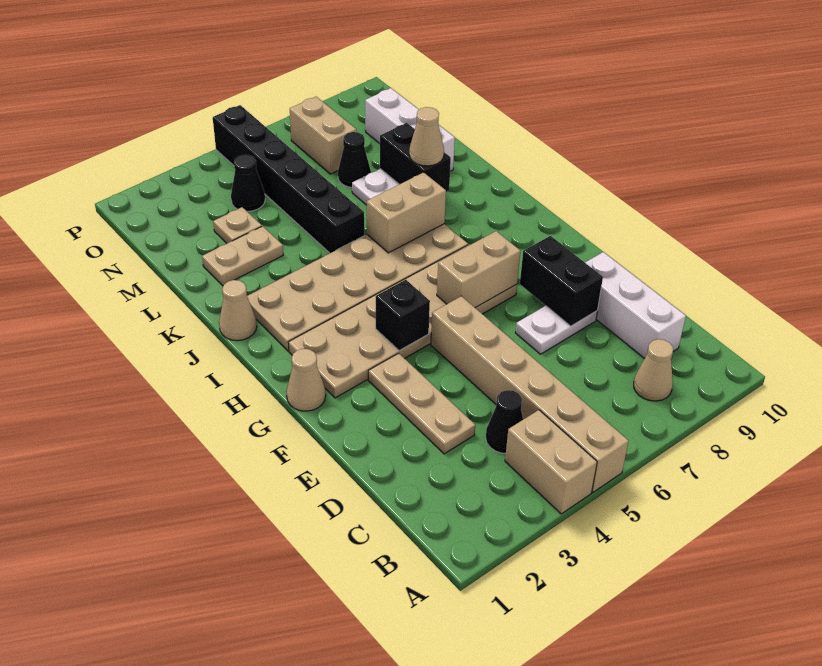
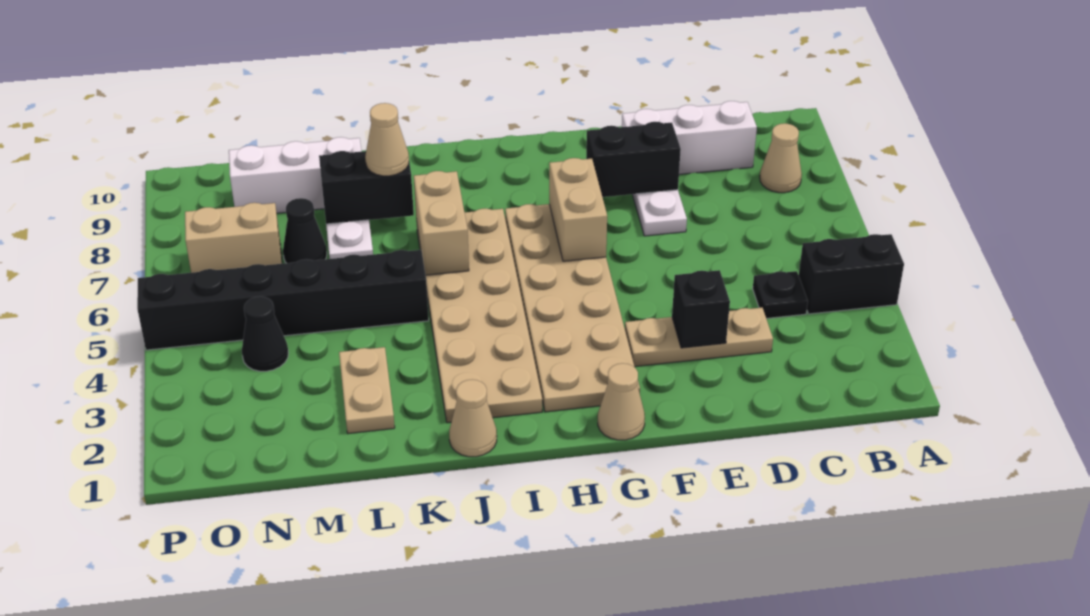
tan brick A4:B4 level 1 -> black brick A4:B4 level 1
tan brick A5:F5 level 1 -> none
black cone C4 level 1 -> black plate C4 level 1
black brick G4 level 2 -> black brick E3 level 2
tan plate M3 level 1 -> none

